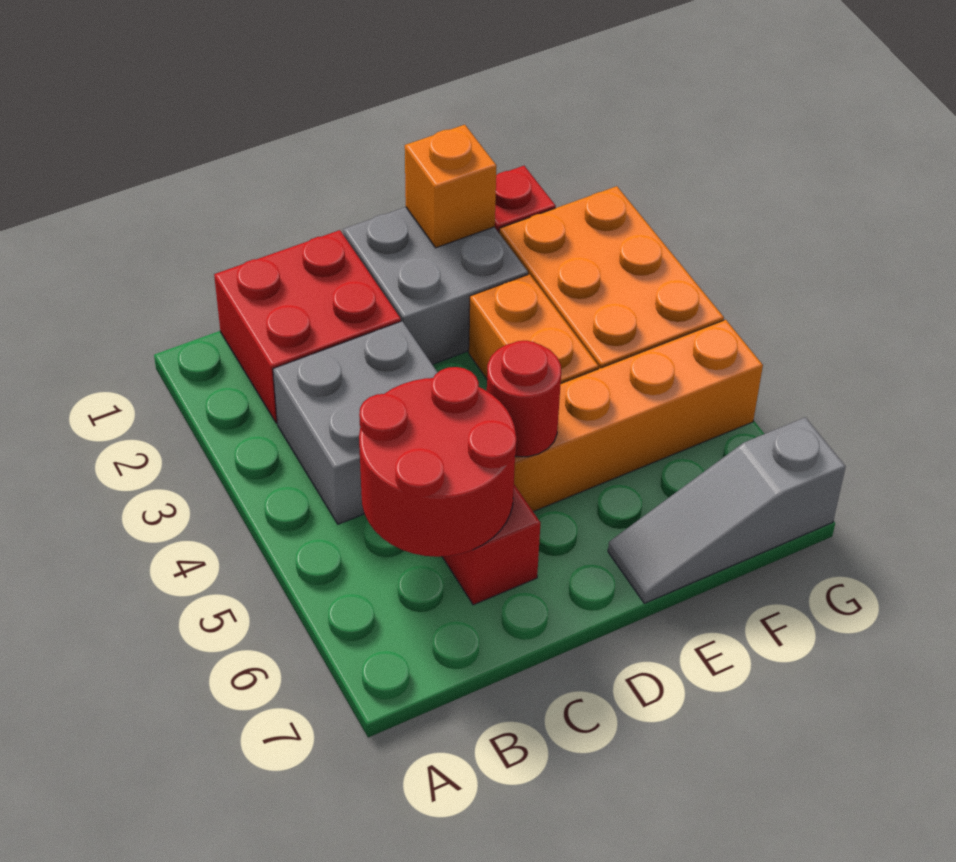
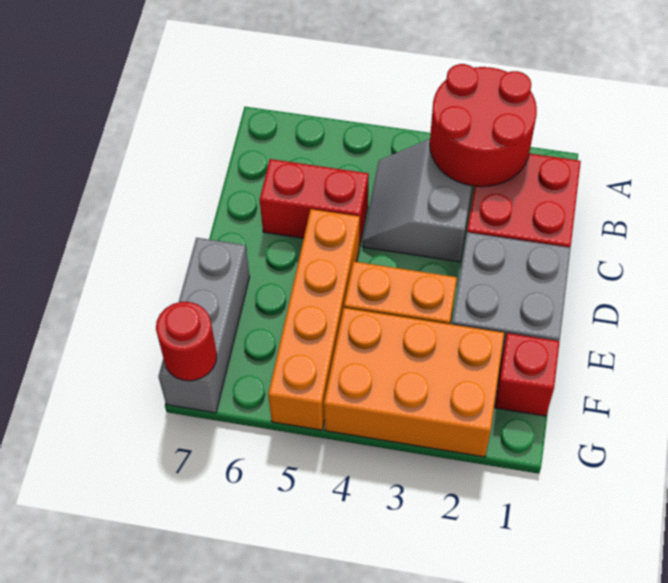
grey brick B3:C4 level 1 -> grey slope B3:C4 level 1 top 3
red round brick B5:C6 level 2 -> red round brick A2:B3 level 2
red round brick D5 level 2 -> red round brick G7 level 2
orange brick E1 level 2 -> none
grey slope E7:G7 level 1 top G -> grey brick E7:G7 level 1

